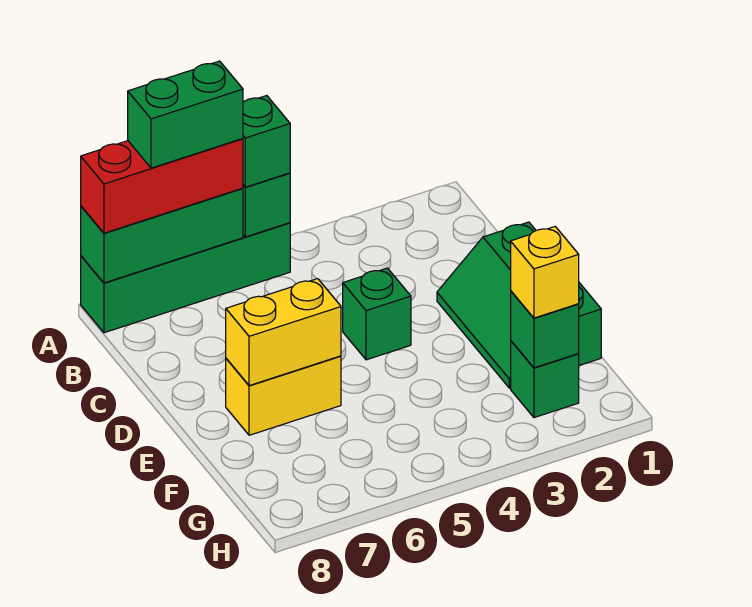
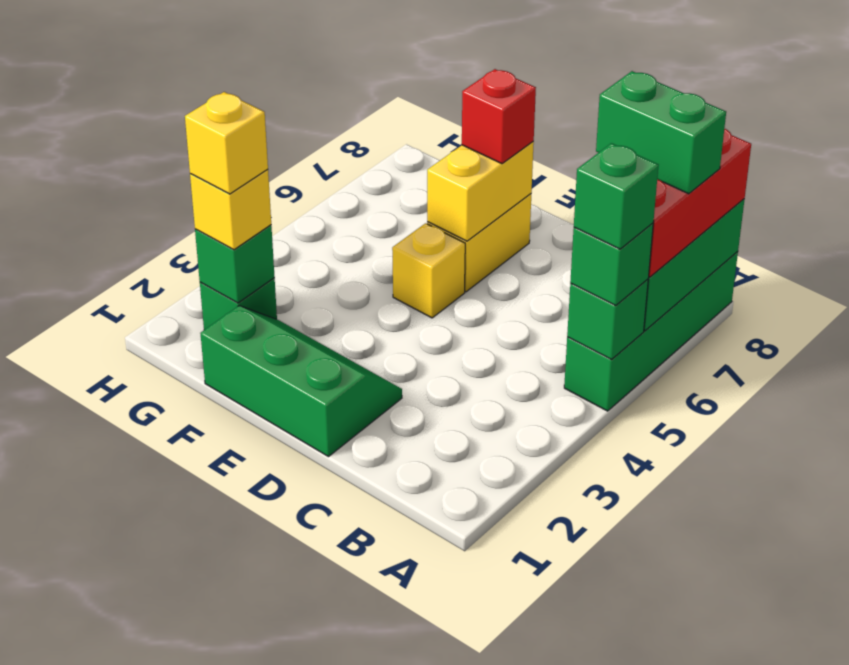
green brick A6:A7 level 4 -> green brick A7:B7 level 4
green brick D4 level 1 -> green brick A5 level 4
none -> yellow brick E5 level 1
none -> red brick E7 level 3
none -> yellow brick G2 level 4

